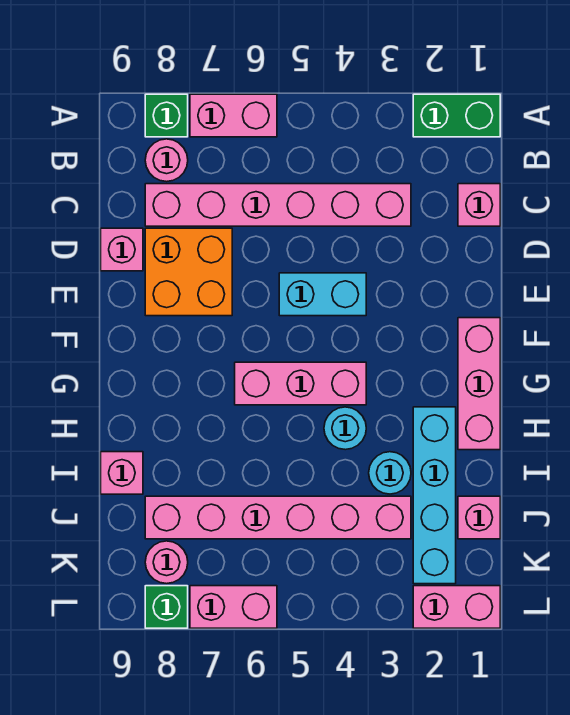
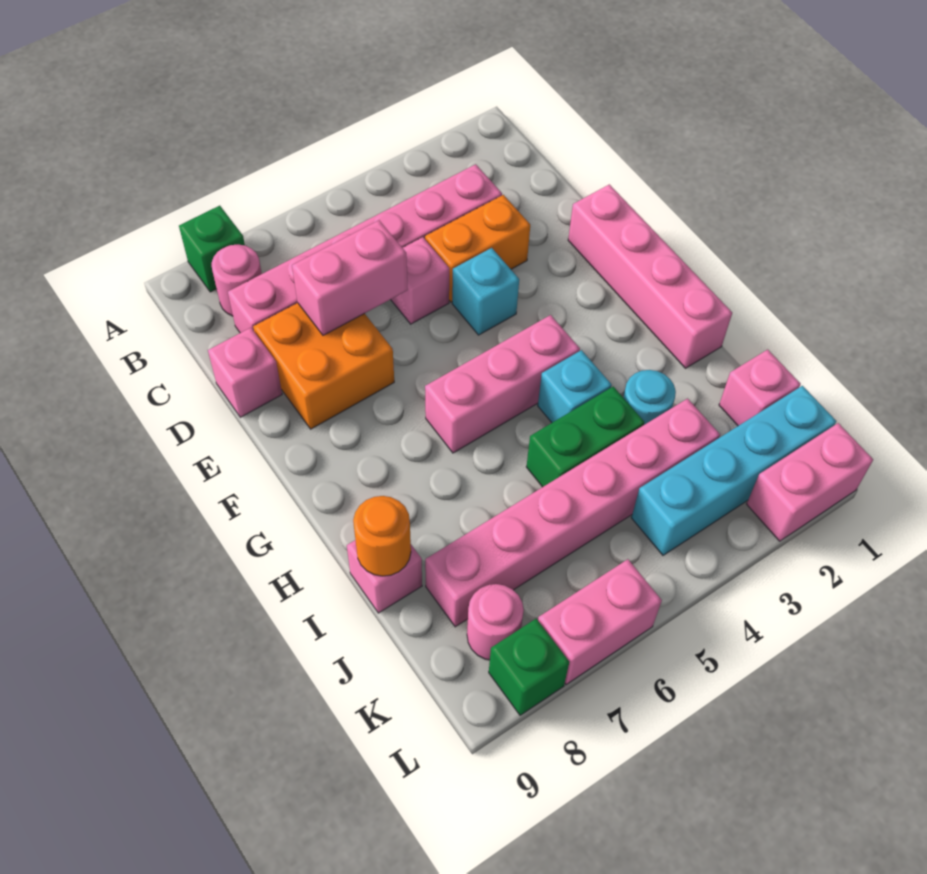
green brick A1:A2 level 1 -> green brick I4:I5 level 1
pink brick A6:A7 level 1 -> pink brick D6:D7 level 2
pink brick C1 level 1 -> pink brick D5 level 1
none -> orange brick D3:D4 level 1
cyan brick E4:E5 level 1 -> cyan brick E4 level 1
pink brick F1:H1 level 1 -> pink brick E1:H1 level 1
cyan brick H2:K2 level 1 -> cyan brick K1:K4 level 1
cyan round brick H4 level 1 -> cyan brick H4 level 1
none -> orange round brick I9 level 2

